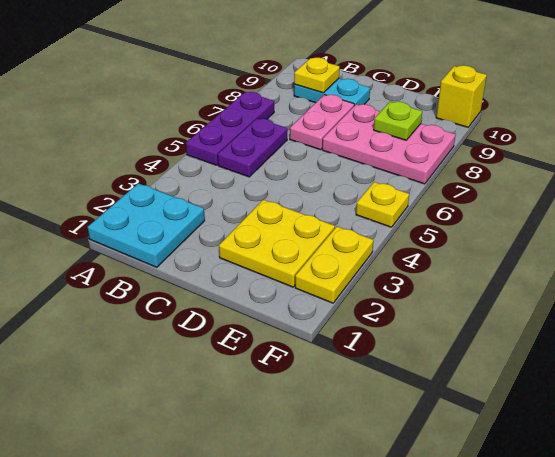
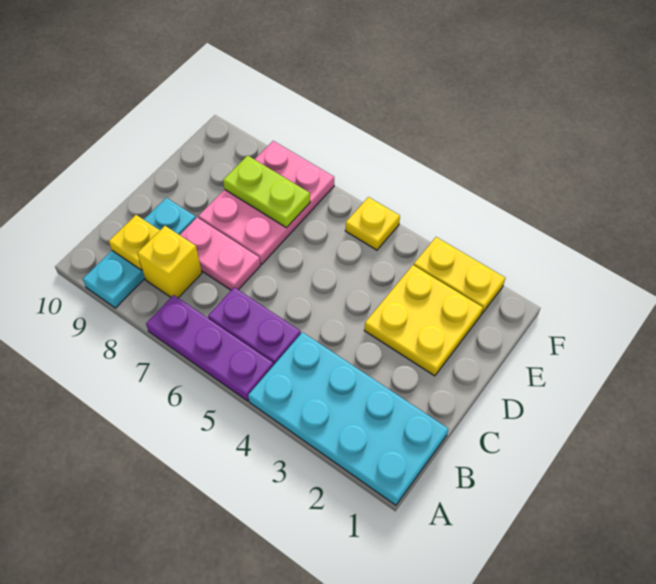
cyan plate A1:B2 level 1 -> cyan plate A1:B4 level 1
cyan plate B9:C9 level 1 -> cyan plate A9:C9 level 1
lime plate E8 level 2 -> lime plate E7:E8 level 2
yellow brick F10 level 1 -> yellow brick B8 level 1

